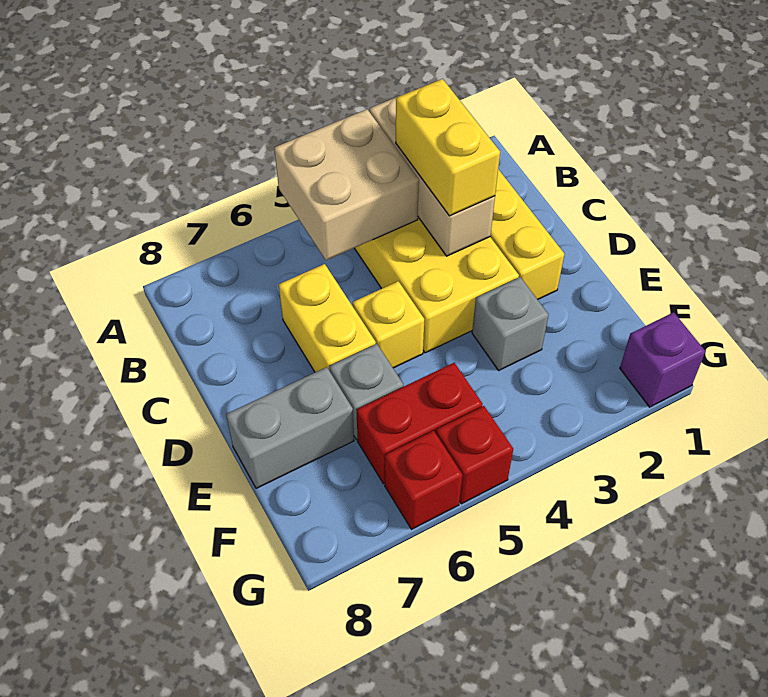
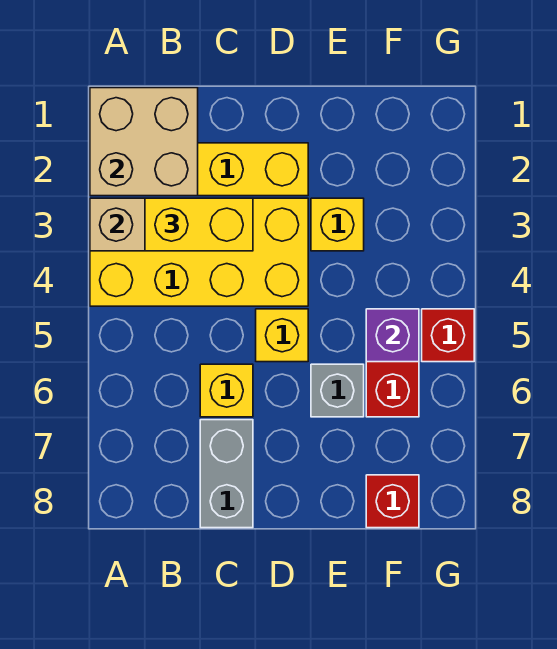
tan brick A4:B5 level 2 -> tan brick A1:B2 level 2
yellow brick C6:D6 level 1 -> yellow brick C6 level 1
grey brick E3 level 1 -> yellow brick E3 level 1
grey brick E7:E8 level 1 -> grey brick C7:C8 level 1
purple brick G1 level 1 -> purple brick F5 level 2
red brick G6 level 1 -> red brick F8 level 1

